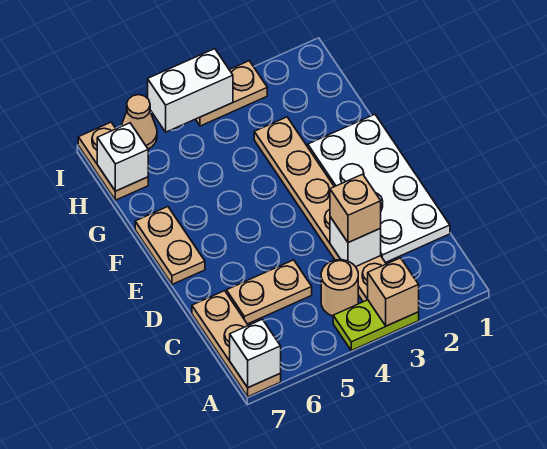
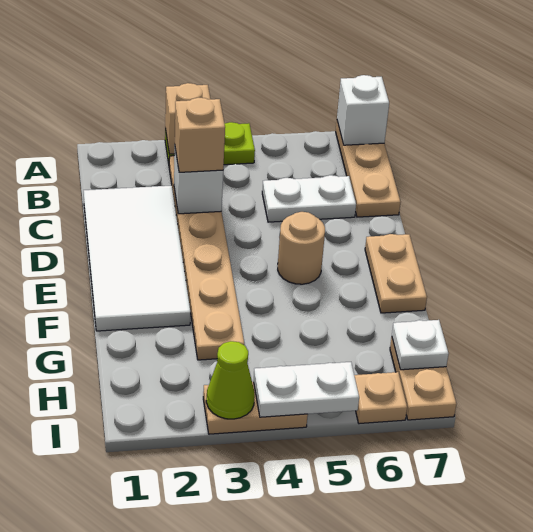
tan round brick B4 level 1 -> tan round brick E5 level 1
white plate C1:F2 level 1 -> white tile C1:F2 level 1
tan plate C5:C6 level 1 -> white plate C5:C6 level 1
white brick H7 level 2 -> white plate H7 level 2
none -> lime cone I3 level 2
white brick I4:I5 level 2 -> white plate I4:I5 level 2
tan cone I6 level 1 -> tan plate I6 level 1

